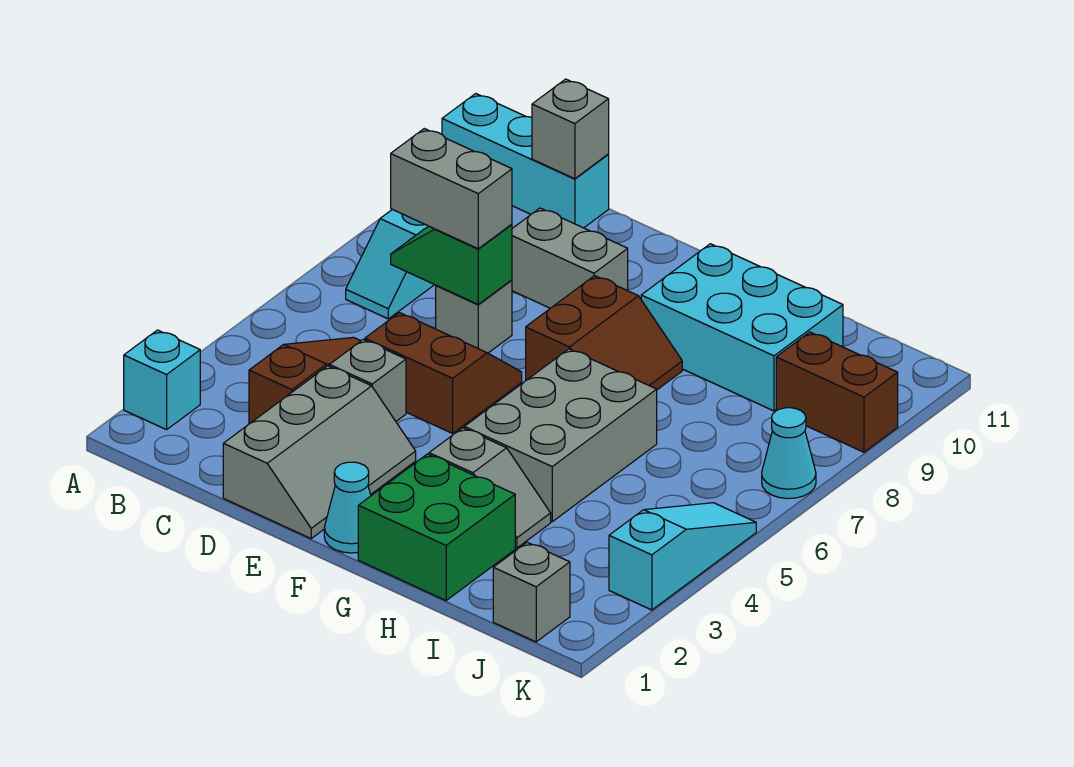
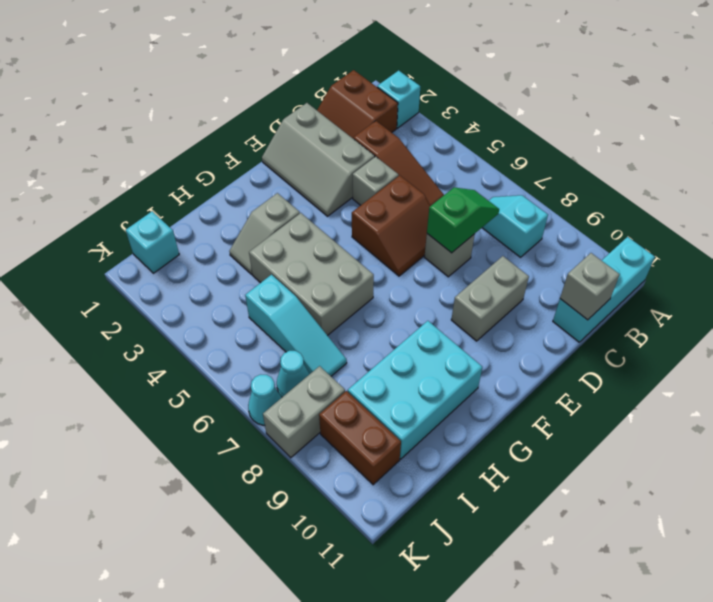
grey brick C7:D7 level 3 -> grey brick J8:K8 level 1
cyan cone F1 level 1 -> cyan cone J7 level 1
brown slope F7:G8 level 1 top F -> brown slope B1:C2 level 1 top B
green brick G1:H2 level 1 -> none
grey brick J1 level 1 -> cyan brick J1 level 1
brown brick J9:K9 level 1 -> brown brick J9:J10 level 1
cyan slope K3:K5 level 1 top 3 -> cyan slope I5:I7 level 1 top 5

